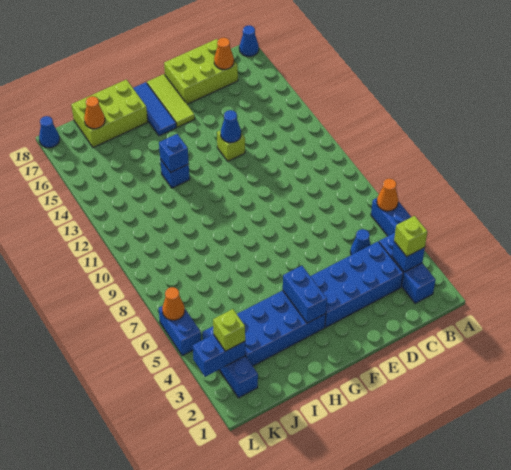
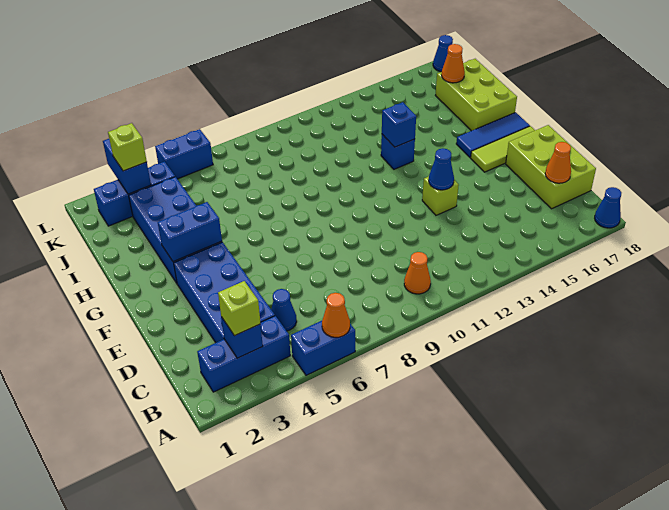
orange cone L6 level 2 -> orange cone B10 level 1

